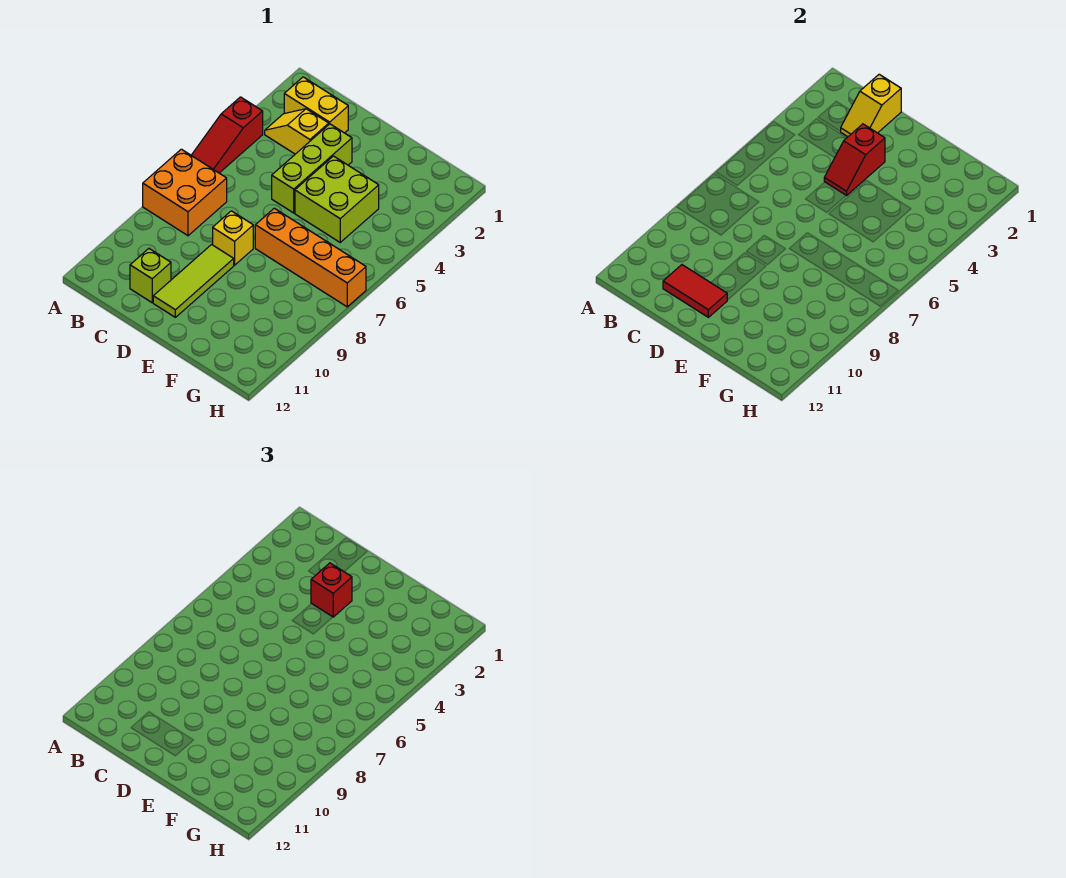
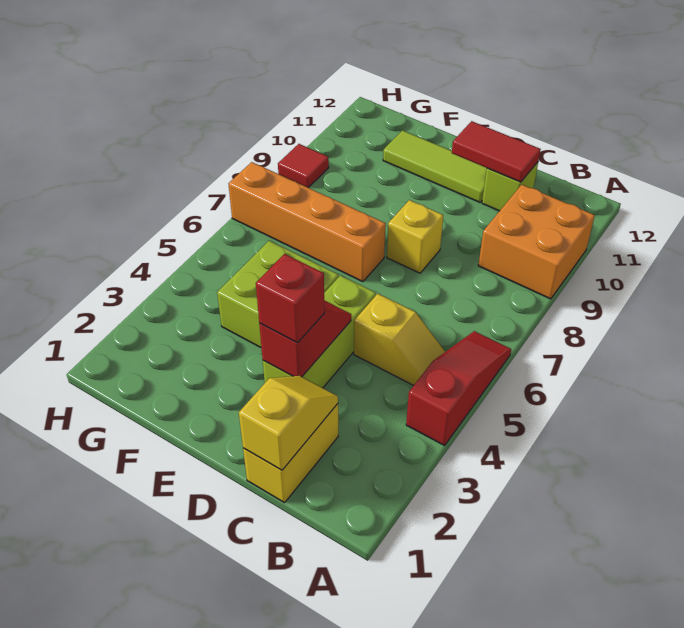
orange brick A7:B8 level 1 -> orange brick A9:B10 level 1
yellow brick B2:C2 level 1 -> yellow brick C1:C2 level 1
yellow slope B3:C3 level 1 top C -> yellow slope B5:C5 level 1 top C
lime tile D9:D11 level 1 -> lime tile D11:F11 level 1
none -> red tile H9 level 1

